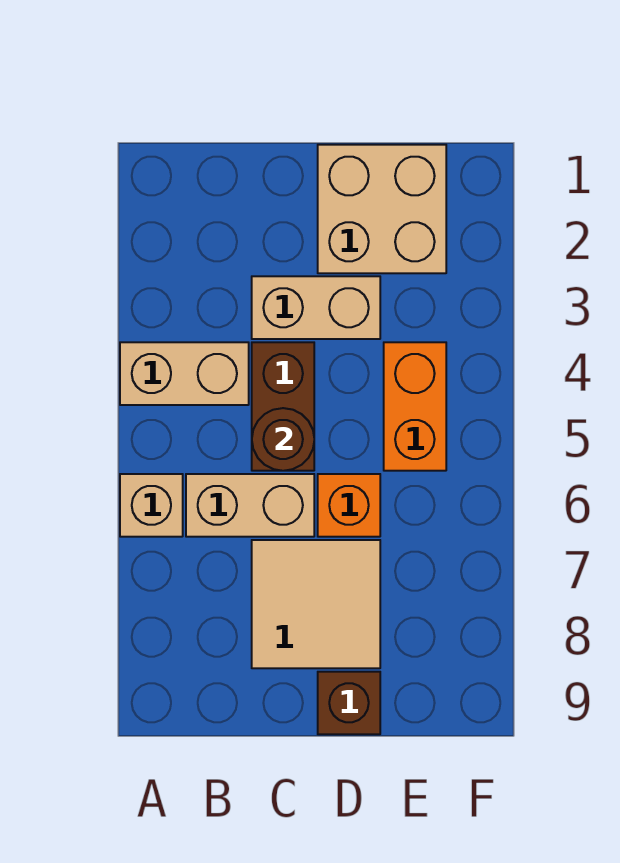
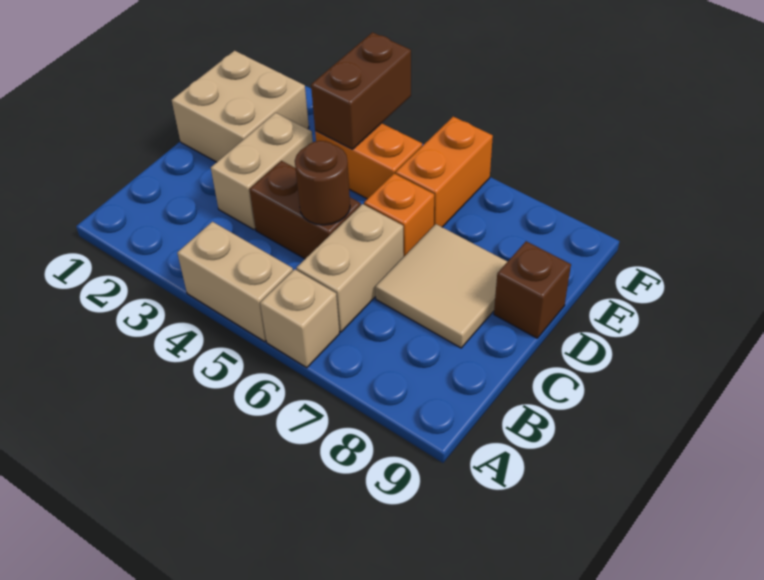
tan brick A4:B4 level 1 -> tan brick A4:A5 level 1
none -> brown brick E4:F4 level 2
none -> orange brick E6:F6 level 1

